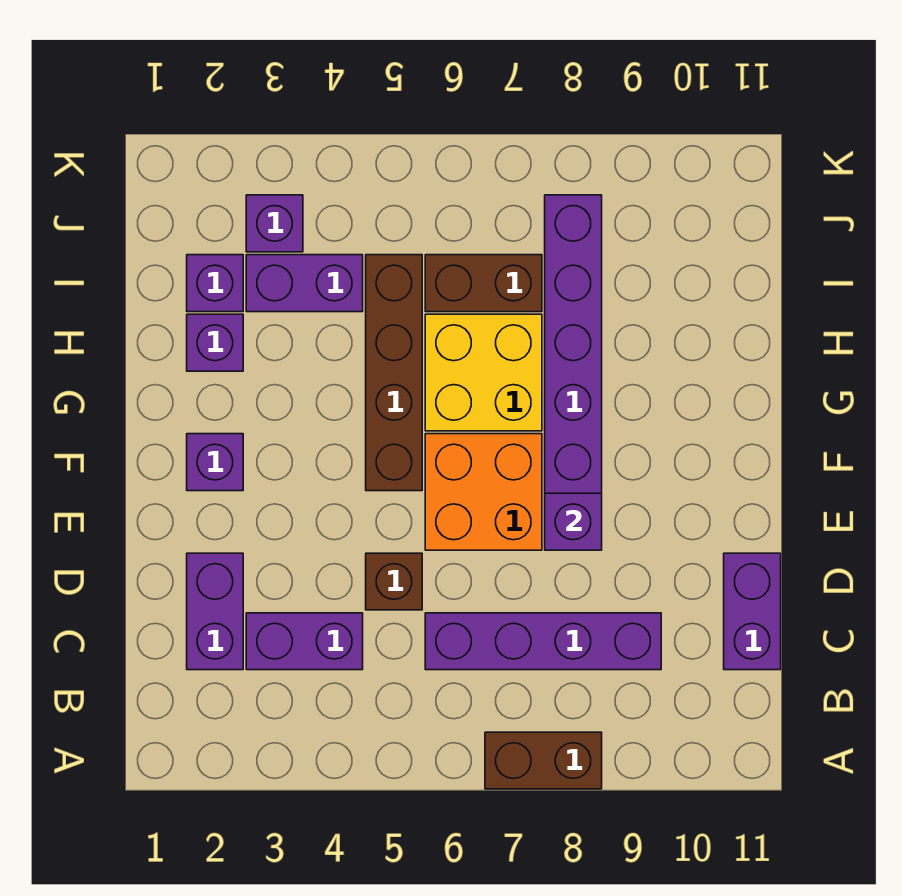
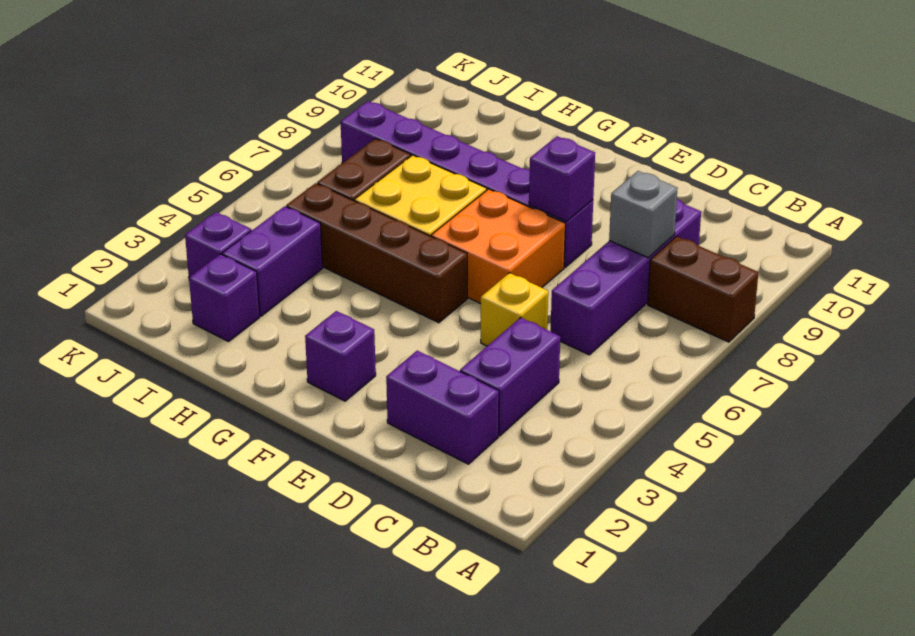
brown brick A7:A8 level 1 -> brown brick A8:B8 level 1
none -> grey brick C8 level 2
purple brick C11:D11 level 1 -> none
brown brick D5 level 1 -> yellow brick D5 level 1
purple brick H2 level 1 -> none

